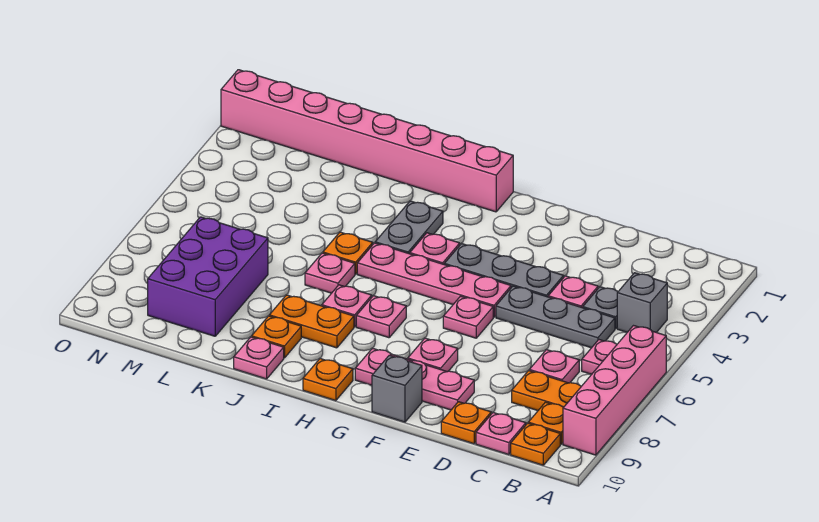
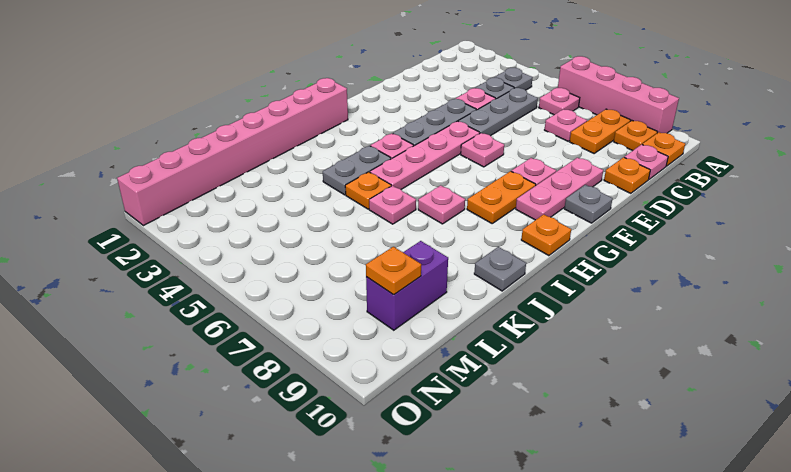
grey brick B4 level 1 -> grey plate B4 level 1
grey brick F10 level 1 -> grey plate F10 level 1
pink plate H7 level 1 -> none
grey plate I3:I4 level 1 -> grey plate I4:J4 level 1
orange plate I8:J8 level 1 -> orange plate G8:H8 level 1
orange plate J9 level 1 -> orange plate M9 level 2
pink plate J10 level 1 -> grey plate J10 level 1
purple brick L7:M9 level 1 -> purple brick L9:M9 level 1

